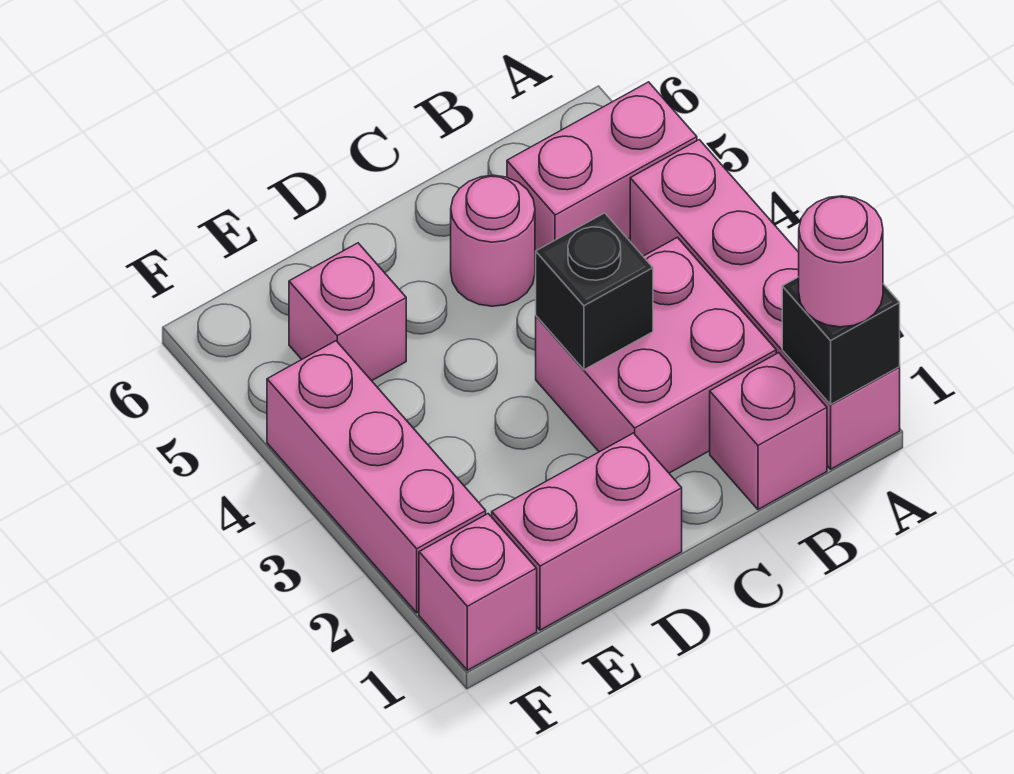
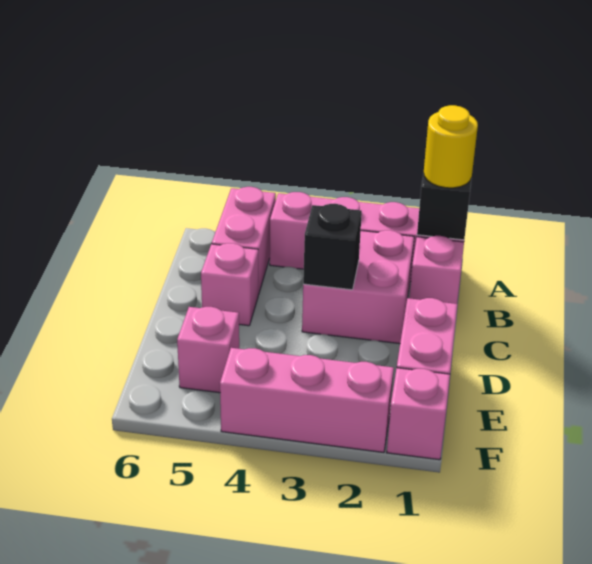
pink round brick A1 level 3 -> yellow round brick A1 level 3
pink round brick C5 level 1 -> pink brick C5 level 1

